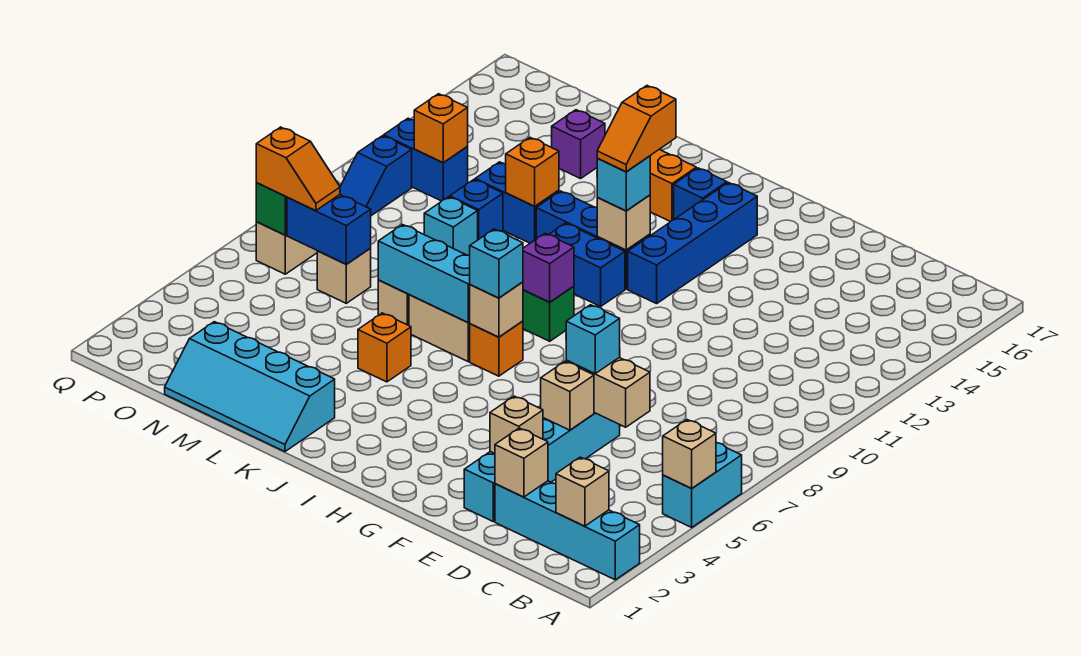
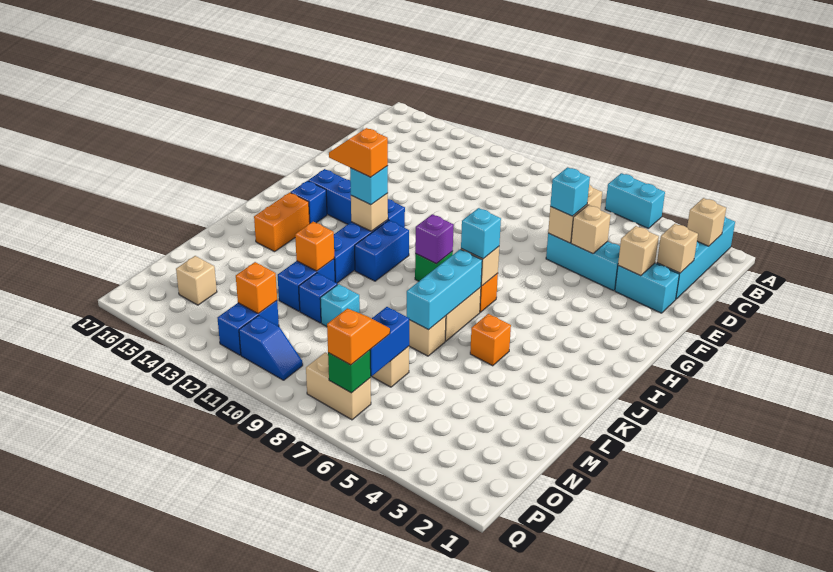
tan brick A5 level 2 -> tan brick O15 level 1
orange slope I12:I13 level 4 top 13 -> orange slope I12:I13 level 4 top 12
cyan slope K1:N2 level 1 top 2 -> none
purple brick M15 level 1 -> none

